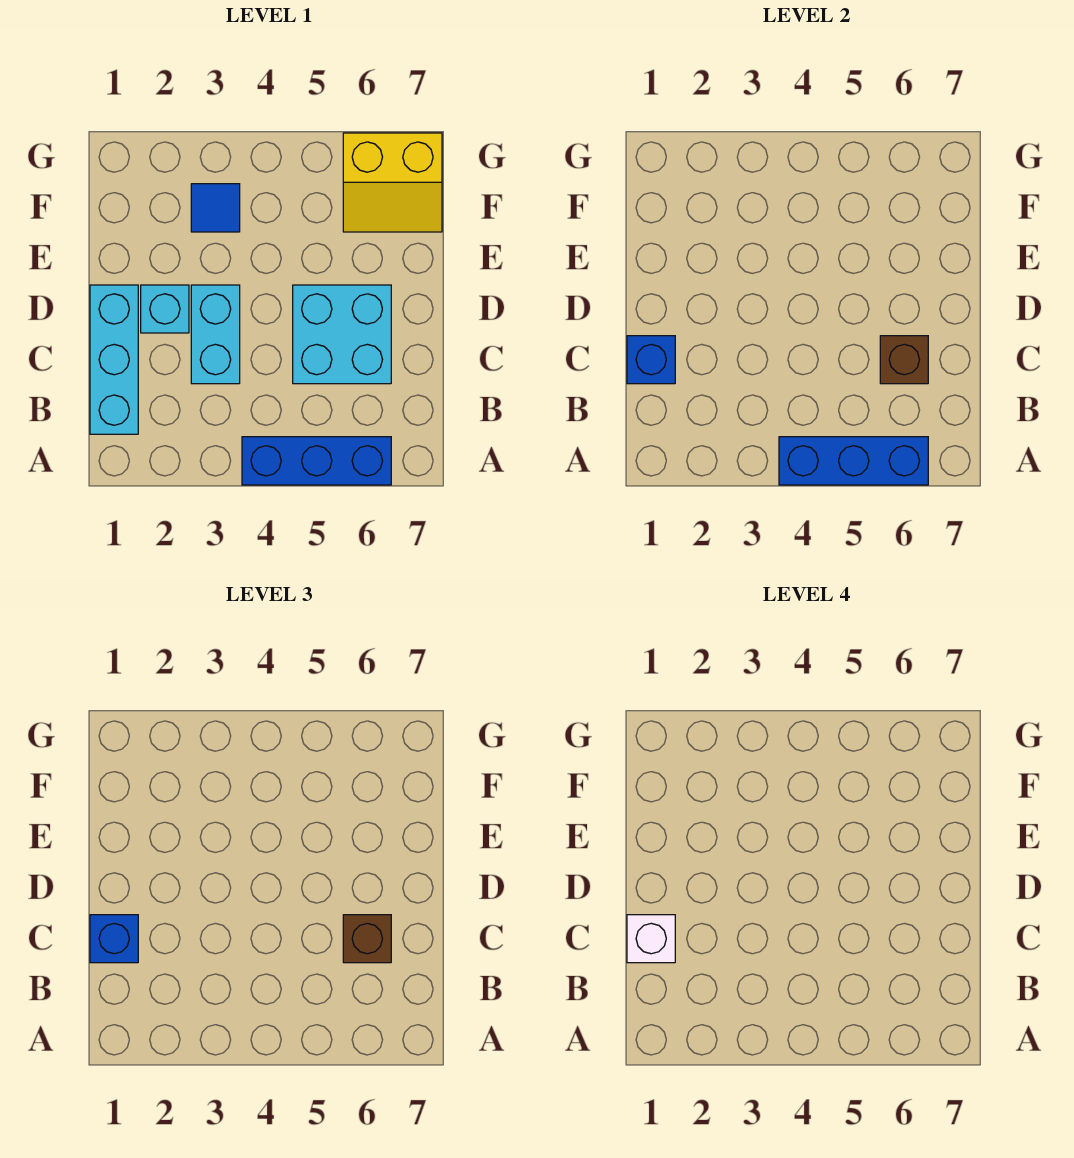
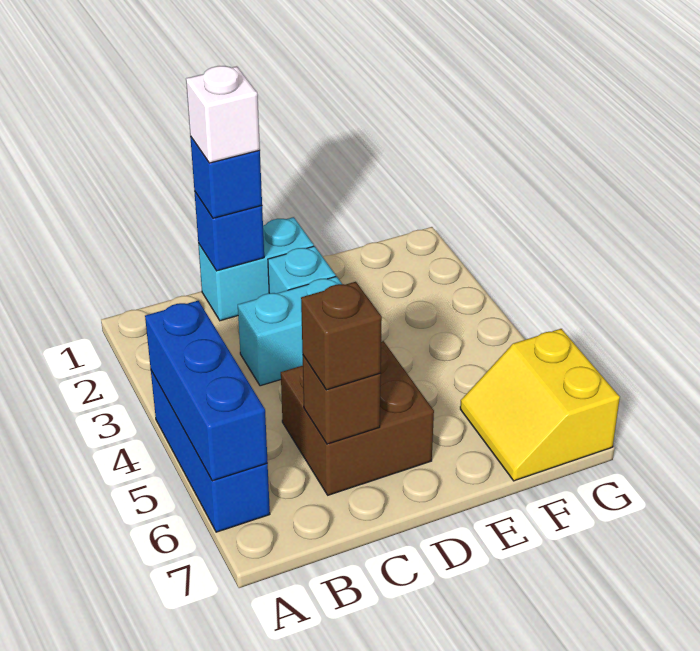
cyan brick B1:D1 level 1 -> cyan brick C1:D1 level 1
cyan brick C5:D6 level 1 -> brown brick C5:D6 level 1
blue tile F3 level 1 -> none

